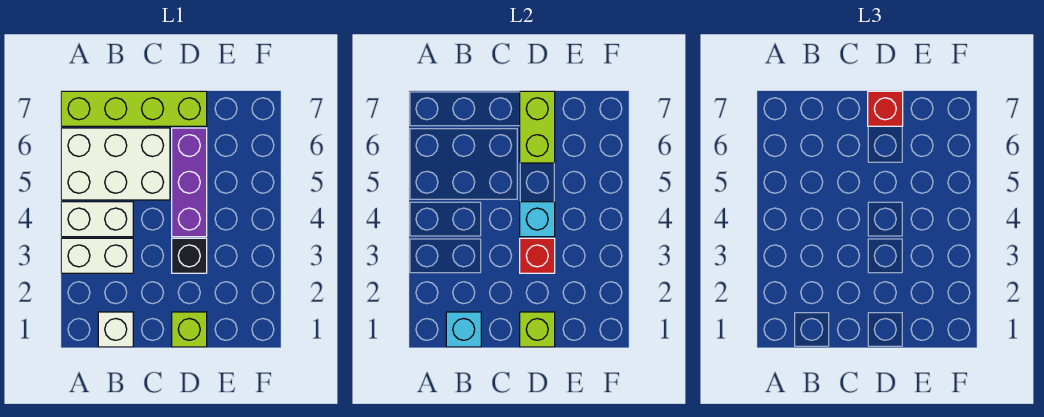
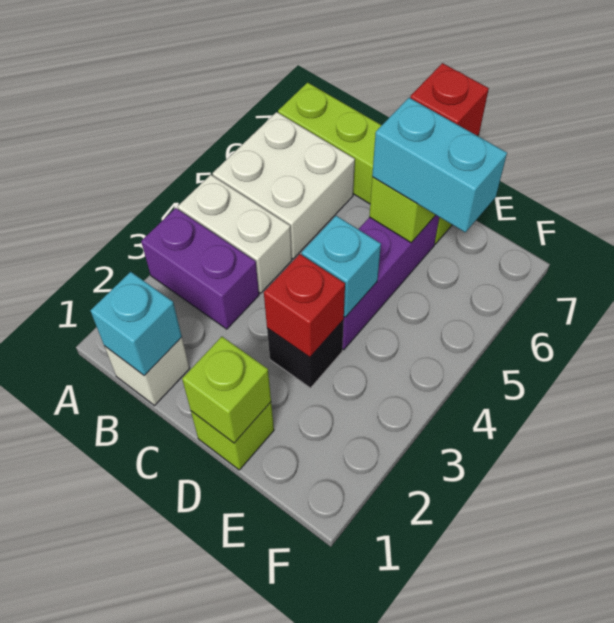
white brick A3:B3 level 1 -> purple brick A3:B3 level 1
white brick A5:C6 level 1 -> white brick A5:B6 level 1
none -> cyan brick D6:E6 level 3

